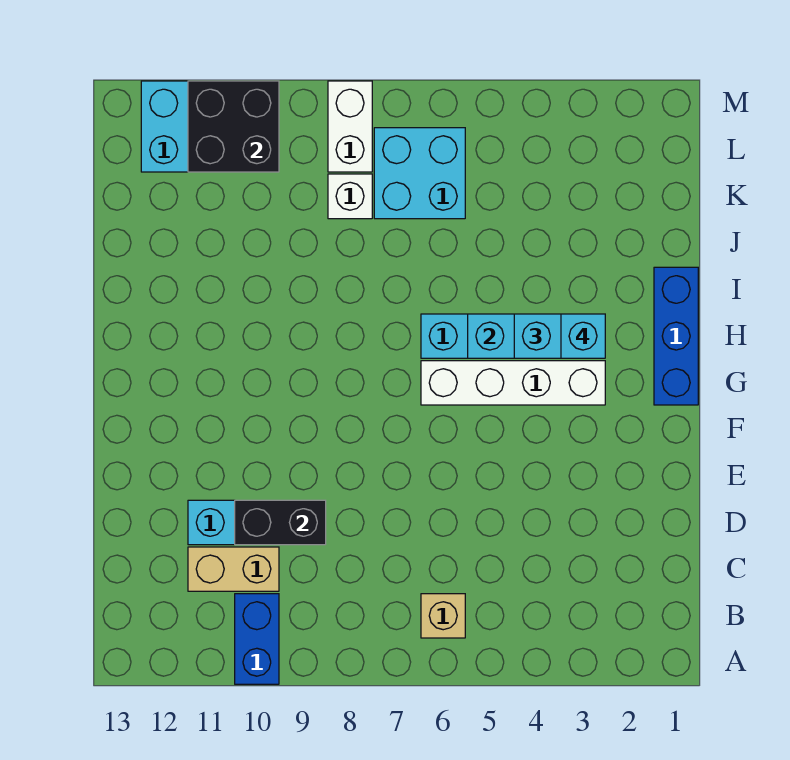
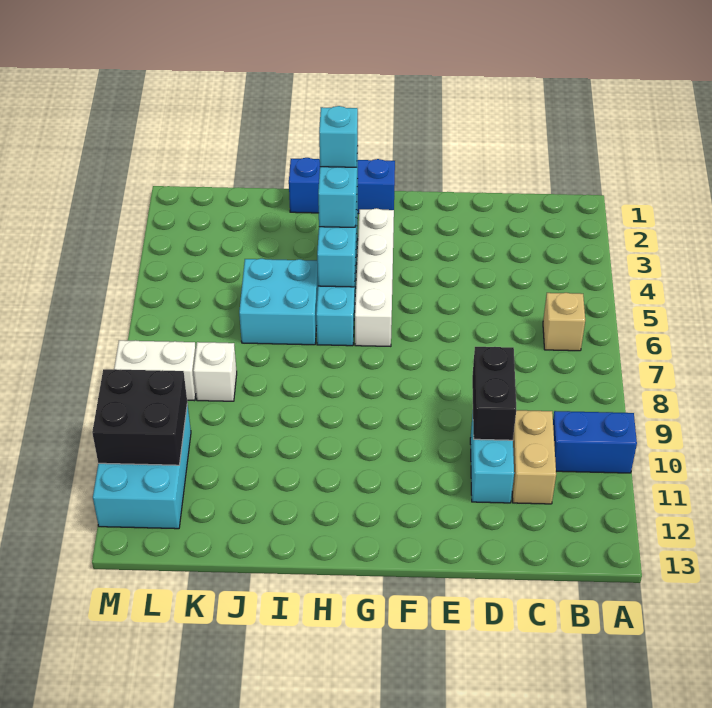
cyan brick K6:L7 level 1 -> cyan brick I5:J6 level 1

